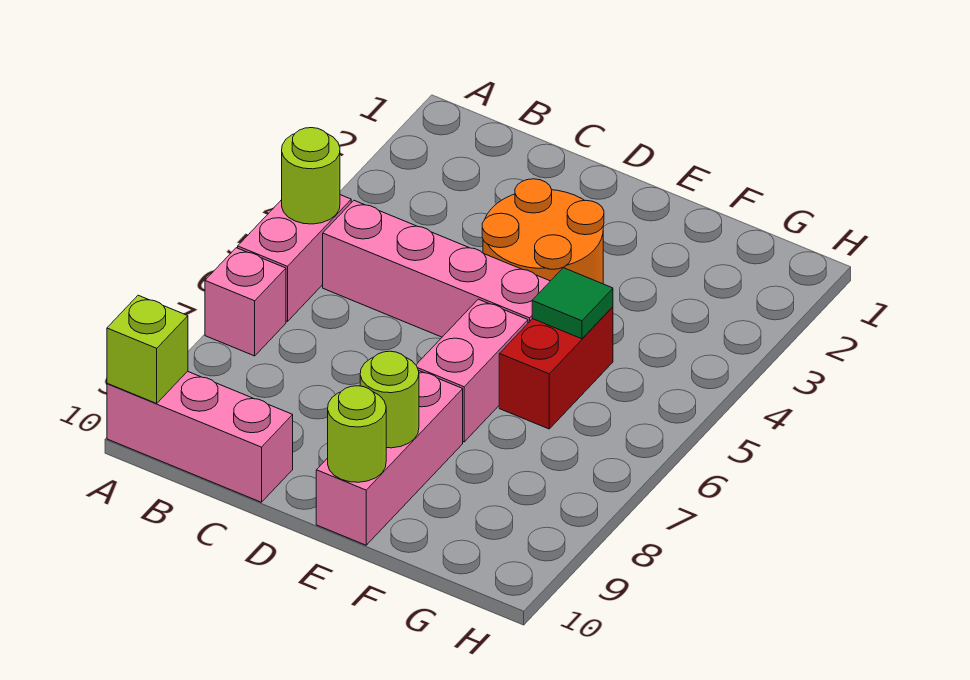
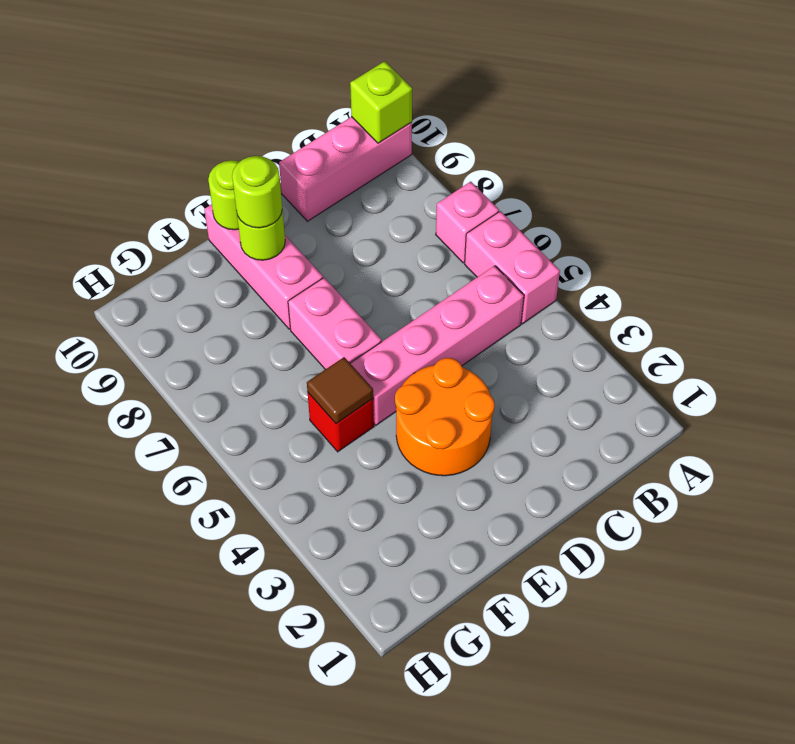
lime round brick A5 level 2 -> lime round brick E9 level 3
red brick F5:F6 level 1 -> red brick F5 level 1
green tile F5 level 2 -> brown tile F5 level 2

